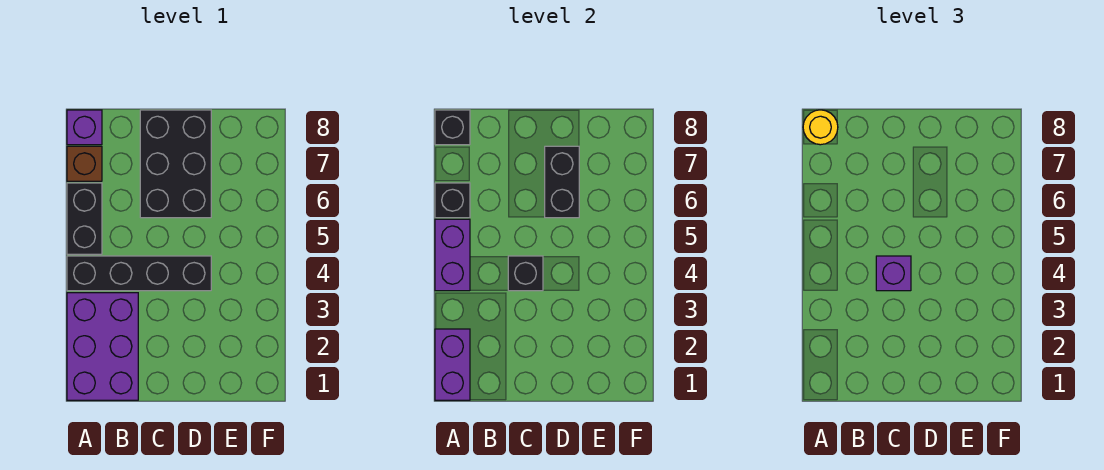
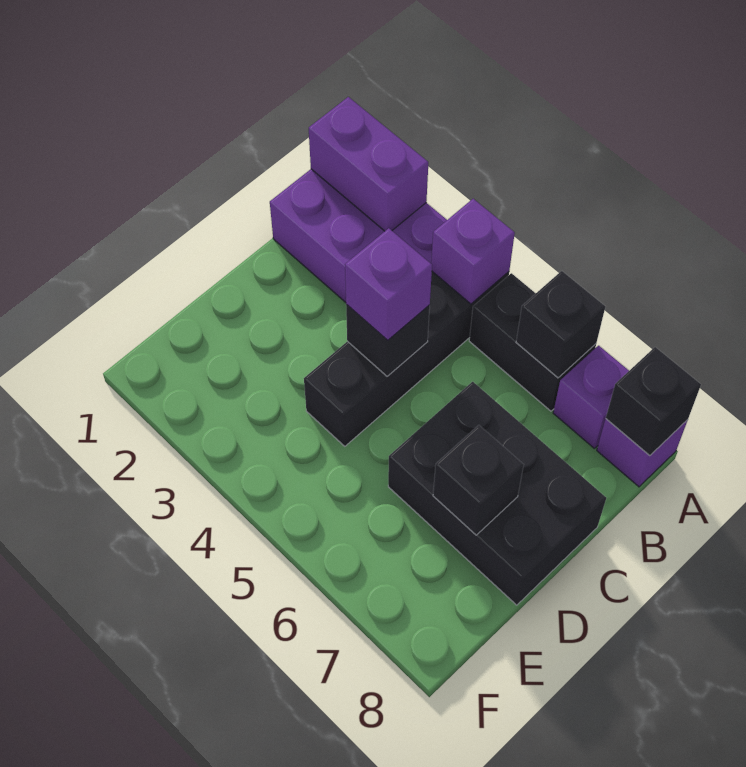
purple brick A4:A5 level 2 -> purple brick A4 level 2
brown brick A7 level 1 -> purple brick A7 level 1
yellow round brick A8 level 3 -> none
black brick D6:D7 level 2 -> black brick D7 level 2

